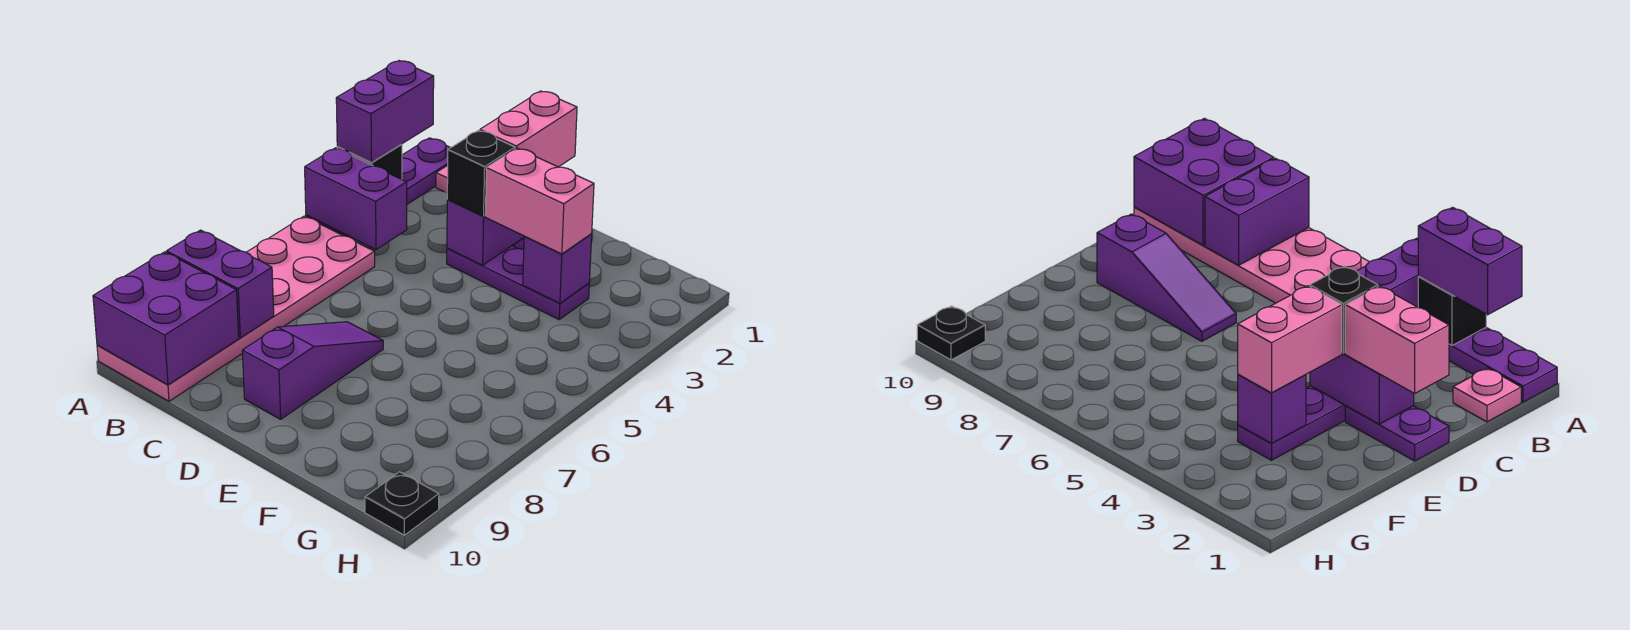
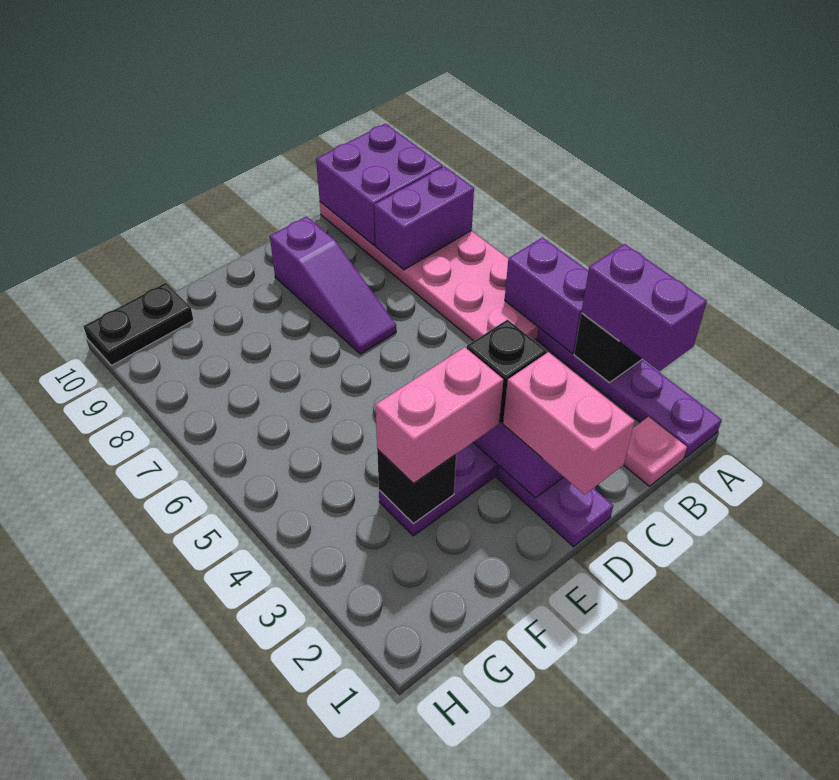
purple brick A4:B4 level 2 -> purple brick A4:A5 level 2
purple brick F3 level 2 -> black brick F3 level 2
black plate H10 level 1 -> black plate G10:H10 level 1

